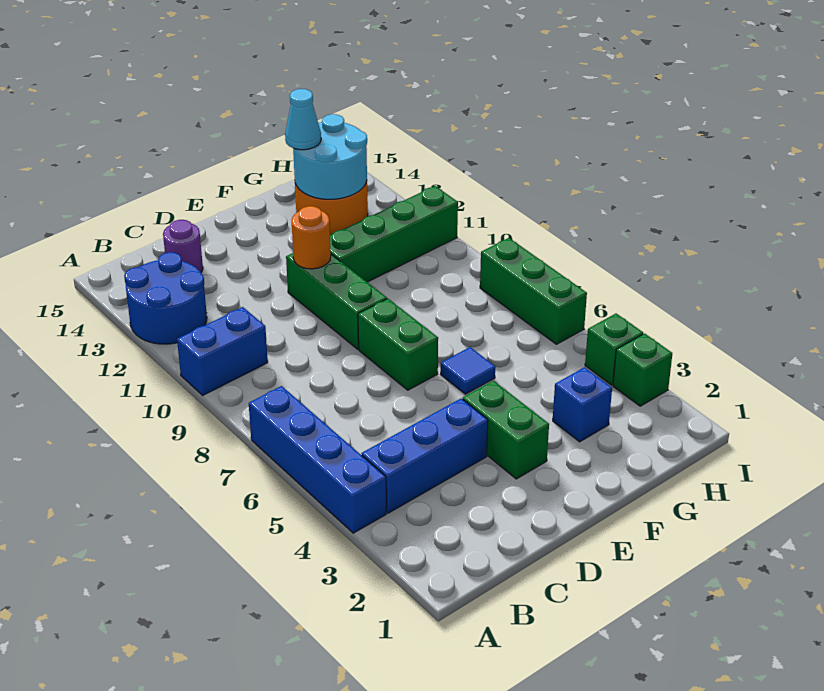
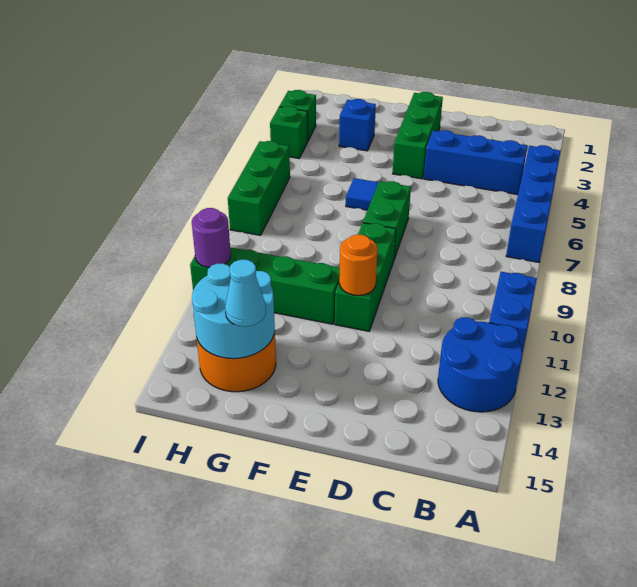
blue brick A10:B10 level 1 -> blue brick A10:A11 level 1
purple round brick C14 level 1 -> purple round brick I11 level 2
green brick E3:E4 level 1 -> green brick E2:E4 level 1

